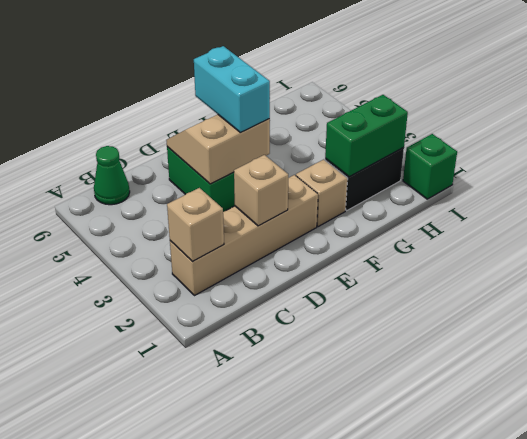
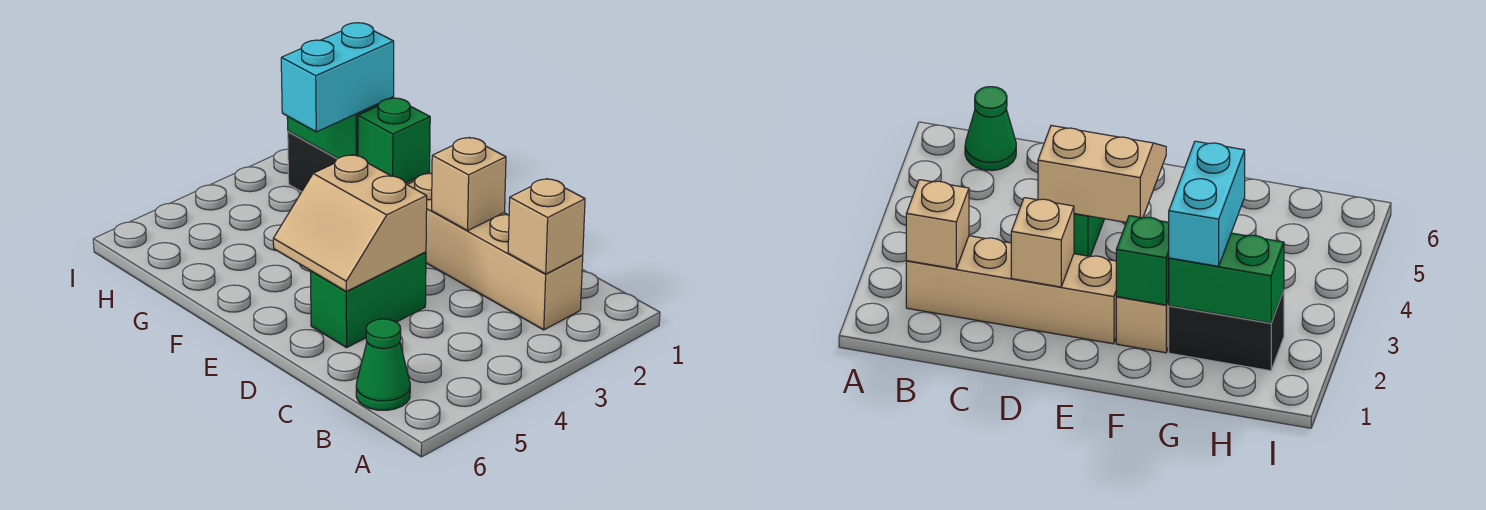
cyan brick E4:E5 level 3 -> cyan brick G2:G3 level 3
green brick I1 level 1 -> green brick F2 level 2

